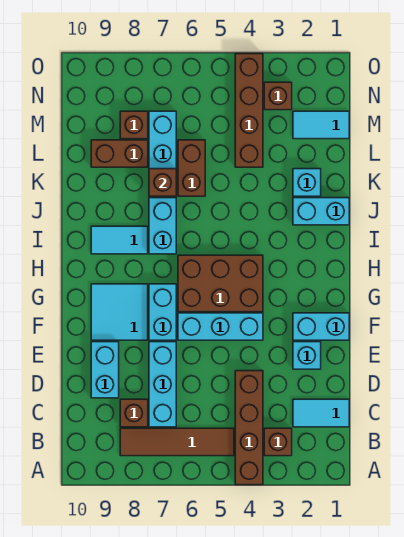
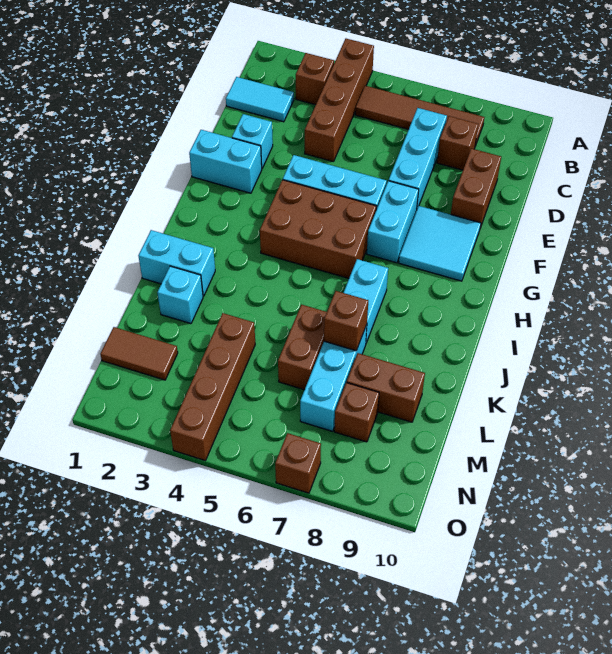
cyan brick D9:E9 level 1 -> brown brick D9:E9 level 1
cyan tile I8:I9 level 1 -> none
cyan tile M1:M2 level 1 -> brown tile M1:M2 level 1
brown brick N3 level 1 -> brown brick O7 level 1

